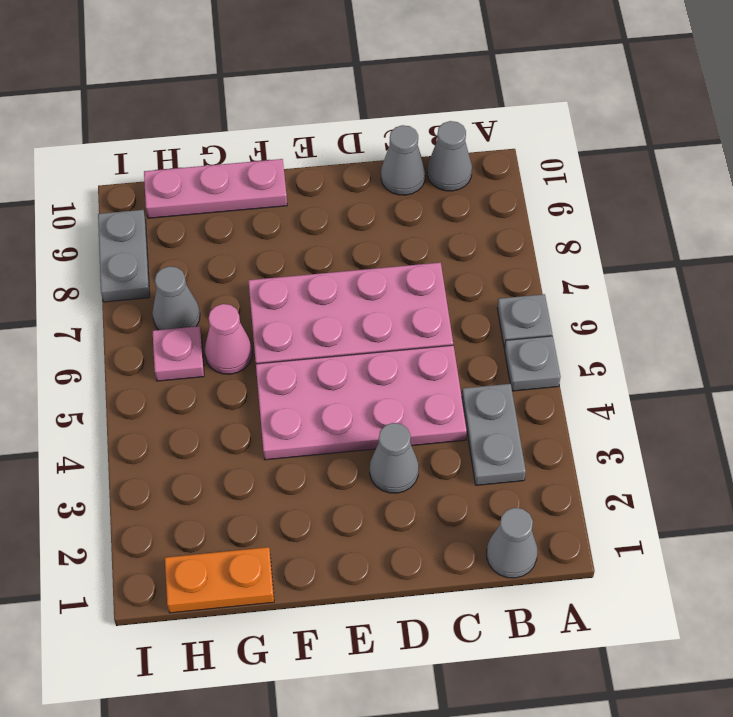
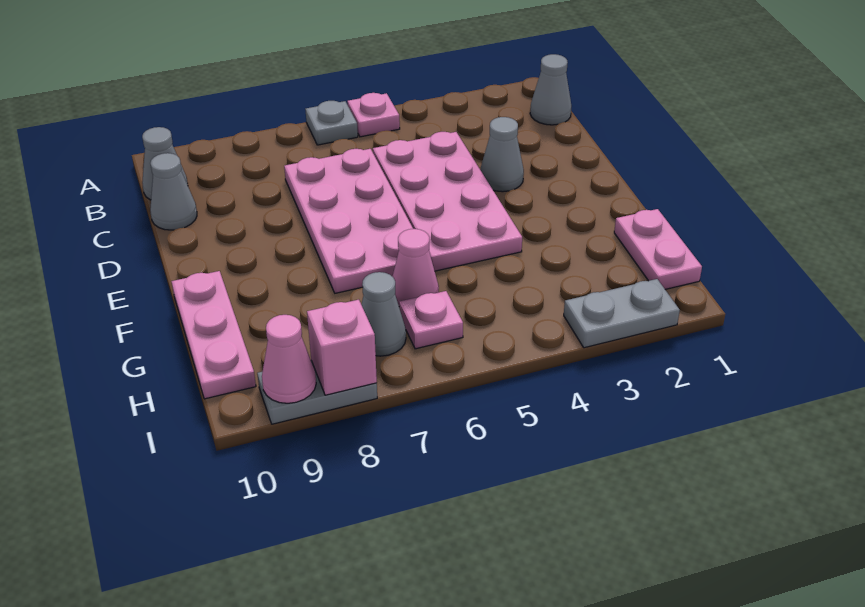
grey plate A5 level 1 -> pink plate A5 level 1
grey plate B3:B4 level 1 -> grey plate I2:I3 level 1
orange plate G1:H1 level 1 -> pink plate G1:H1 level 1
none -> pink brick I8 level 2
none -> pink cone I9 level 2

